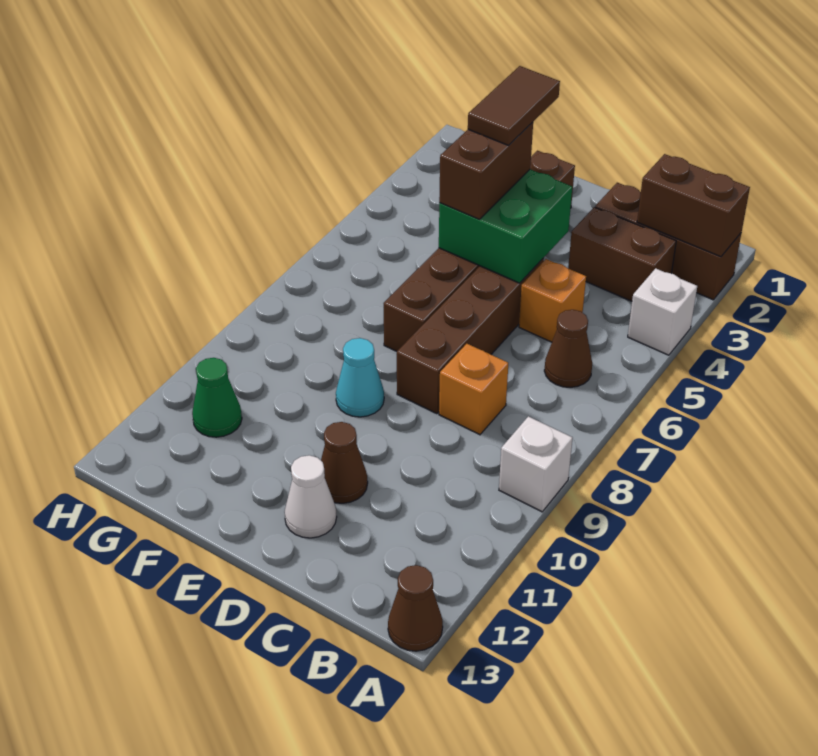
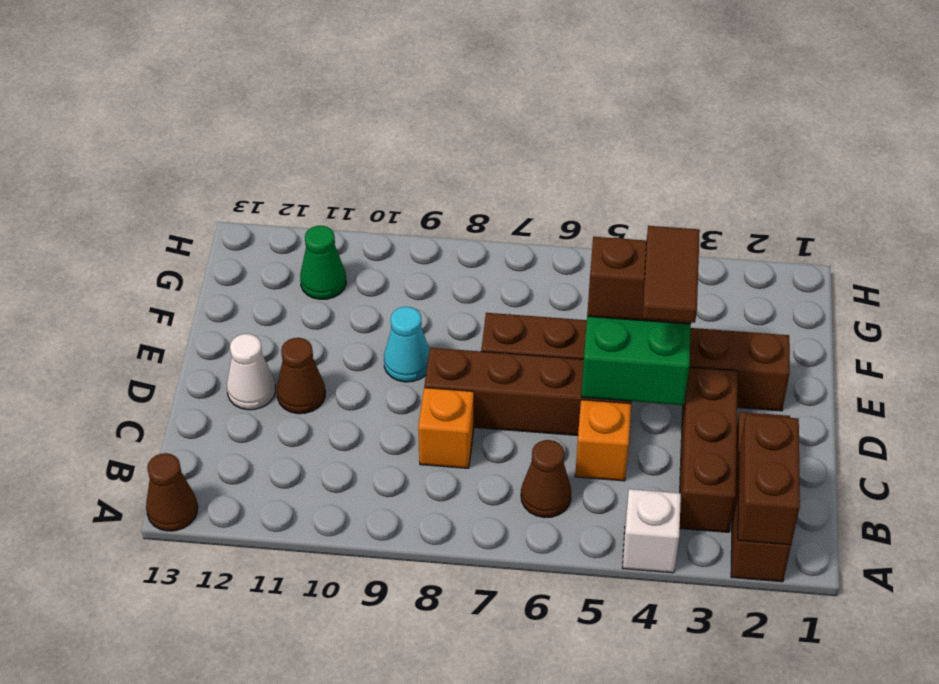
white brick A9 level 1 -> none
brown brick B3:C3 level 1 -> brown brick B3:D3 level 1
brown tile E3:E4 level 4 -> brown tile D4:E4 level 4

